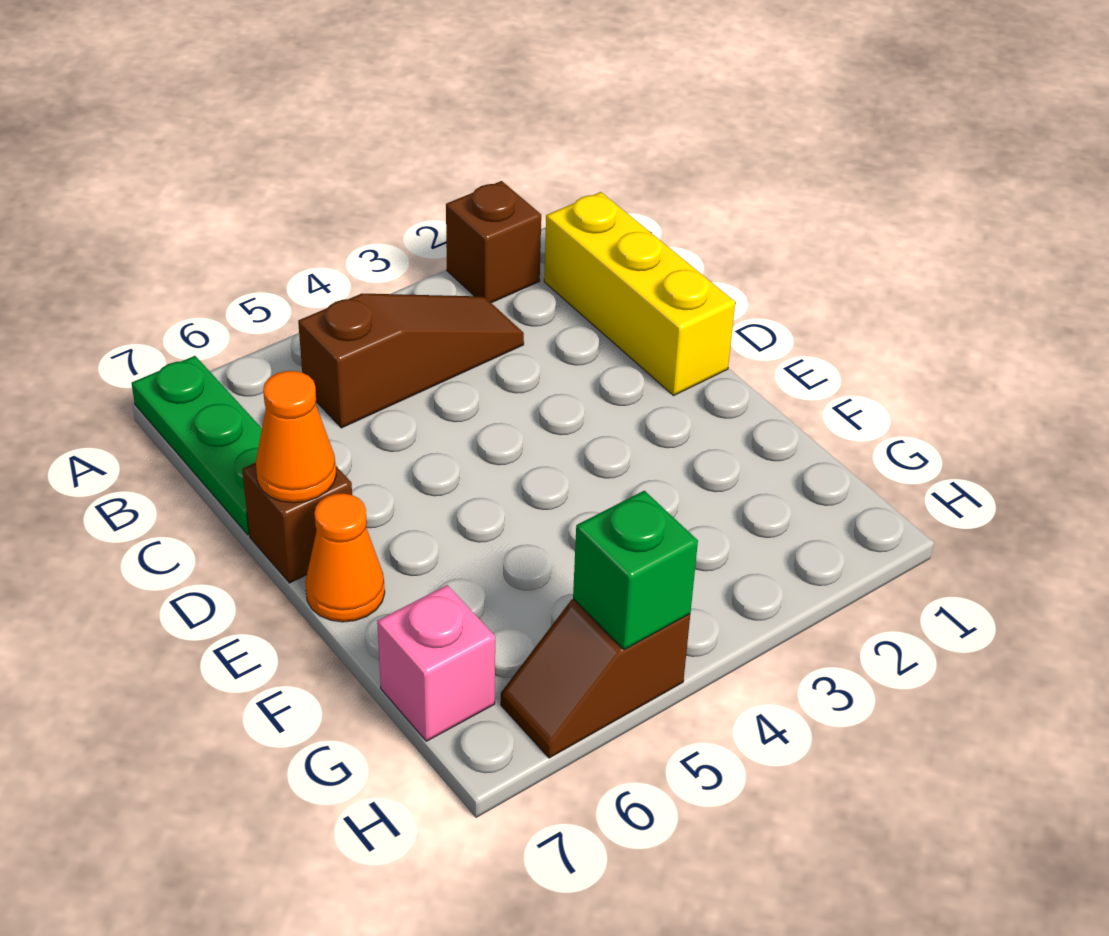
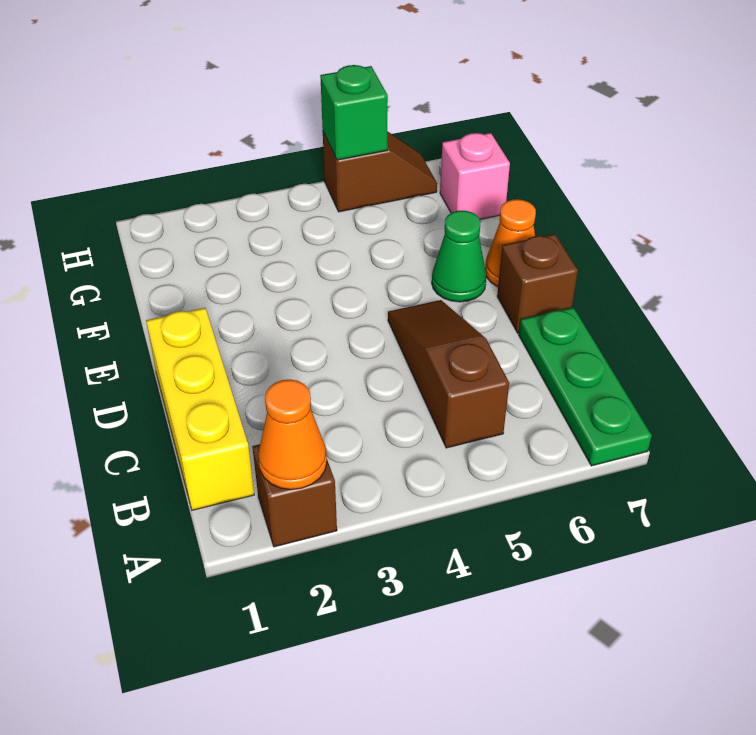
brown slope B3:B5 level 1 top 5 -> brown slope B5:D5 level 1 top B
orange cone D7 level 2 -> orange cone A2 level 2
none -> green cone E6 level 1

